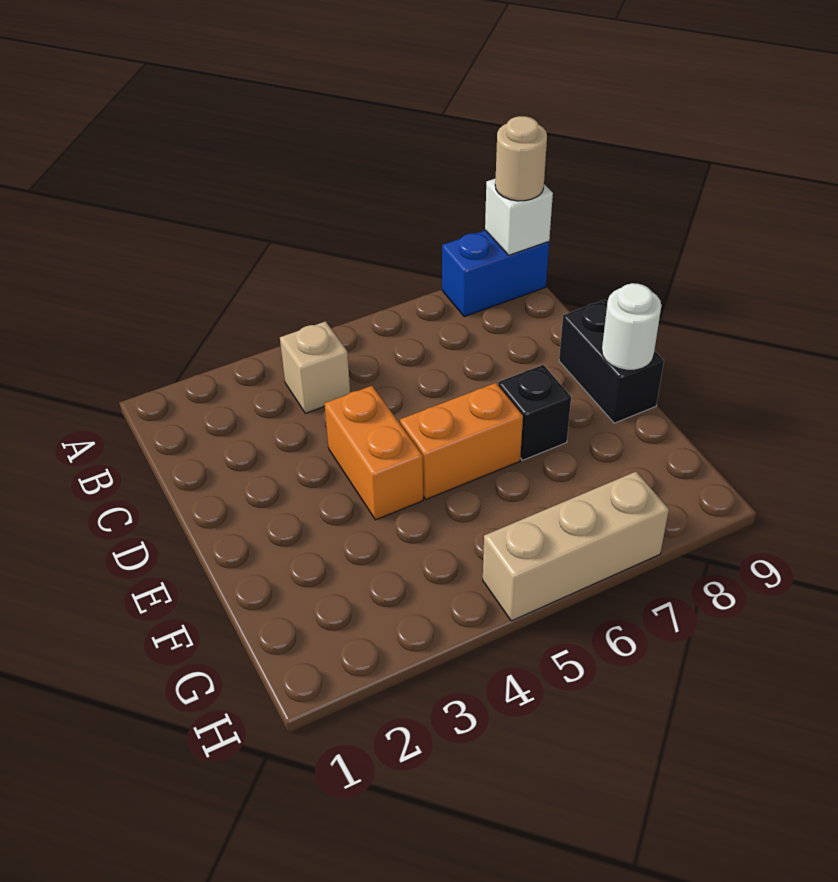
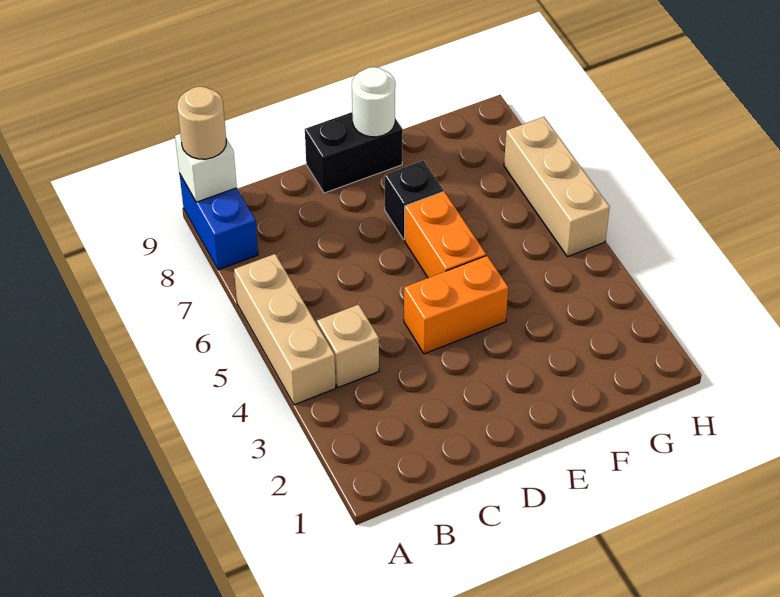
none -> tan brick A4:A6 level 1

